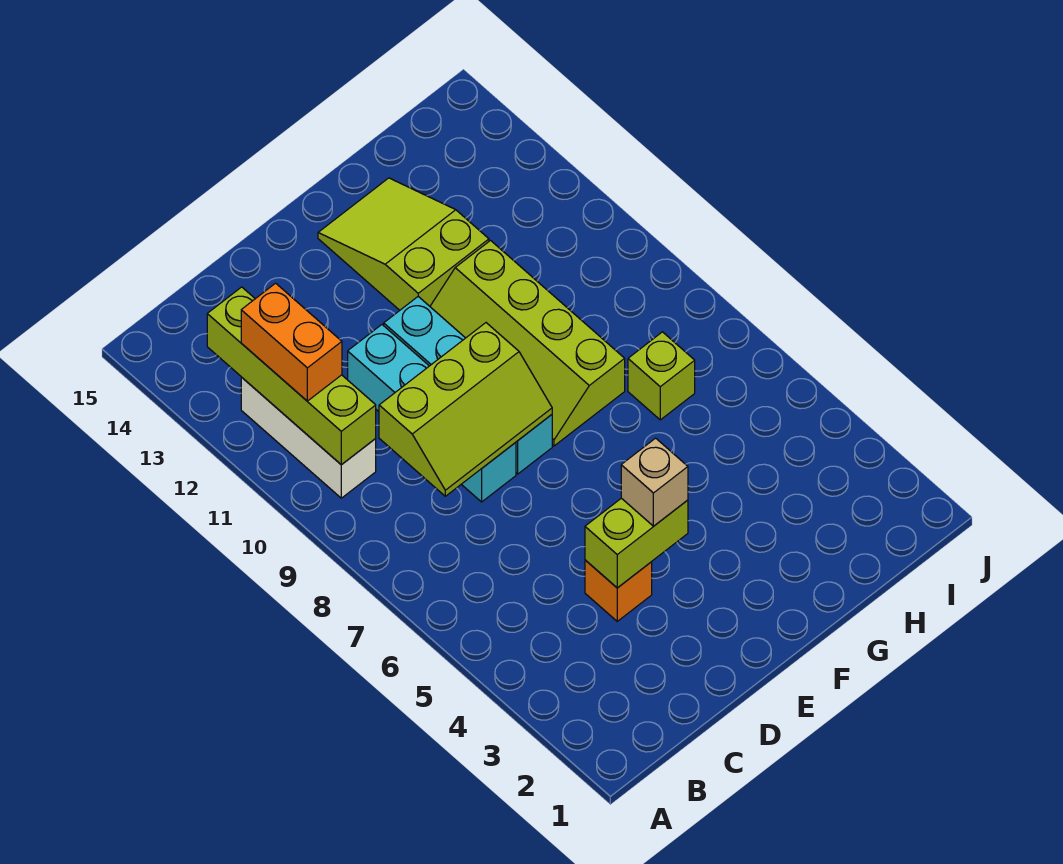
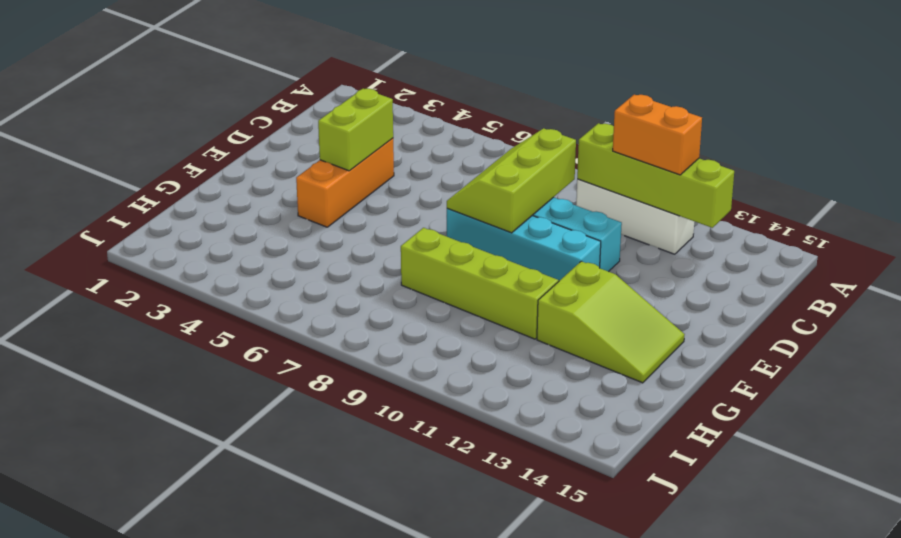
orange brick D4 level 1 -> orange brick D4:F4 level 1
tan brick E4 level 3 -> none
lime brick H7 level 1 -> none

